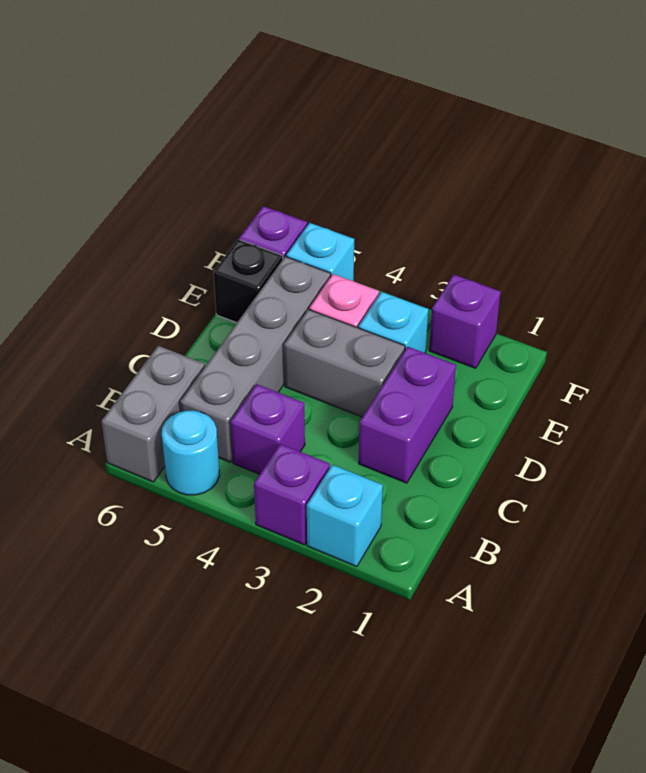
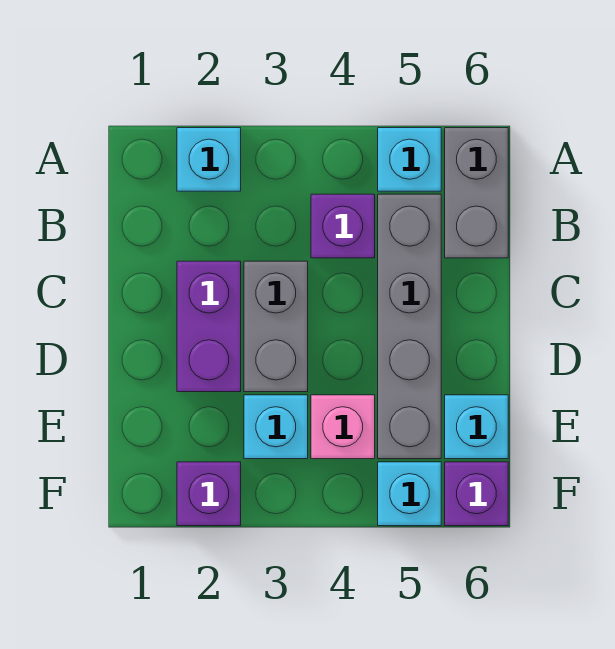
purple brick A3 level 1 -> none
cyan round brick A5 level 1 -> cyan brick A5 level 1
grey brick D3:D4 level 1 -> grey brick C3:D3 level 1
black brick E6 level 1 -> cyan brick E6 level 1

